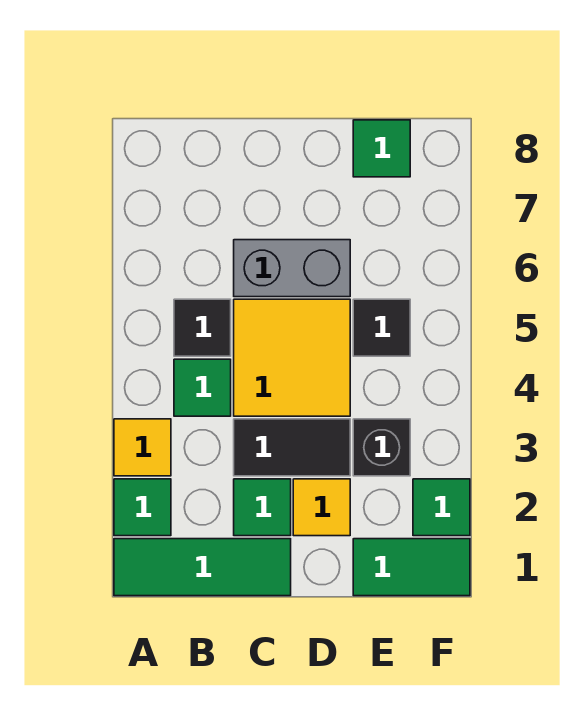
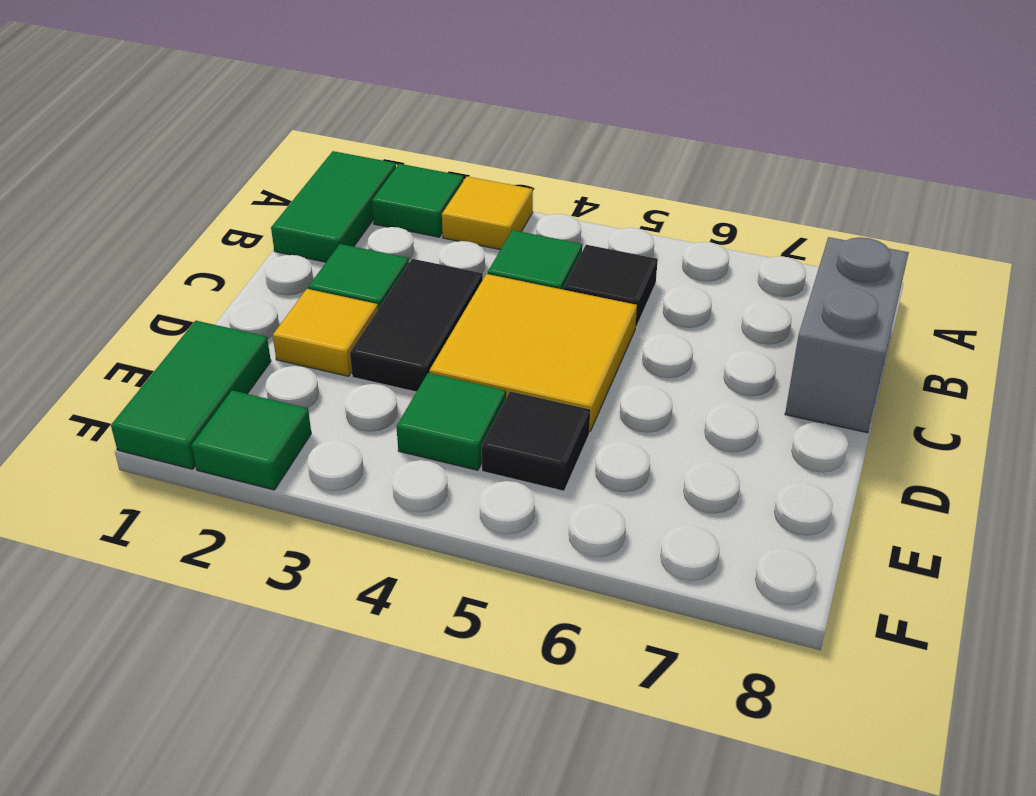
green tile A1:C1 level 1 -> green tile A1:B1 level 1
grey brick C6:D6 level 1 -> grey brick B8:C8 level 1
black brick E3 level 1 -> none
green tile E8 level 1 -> green tile E4 level 1

